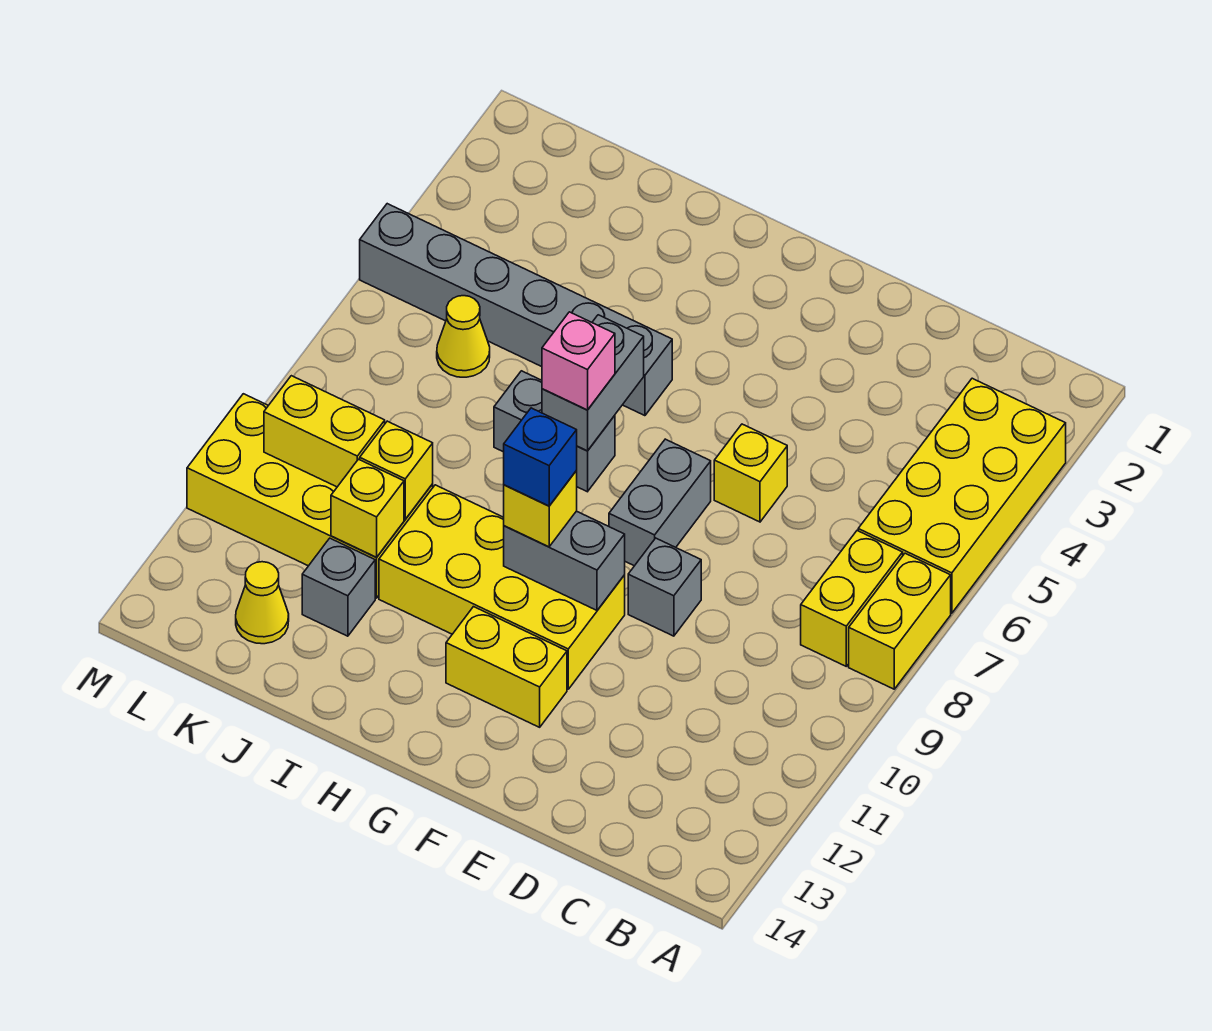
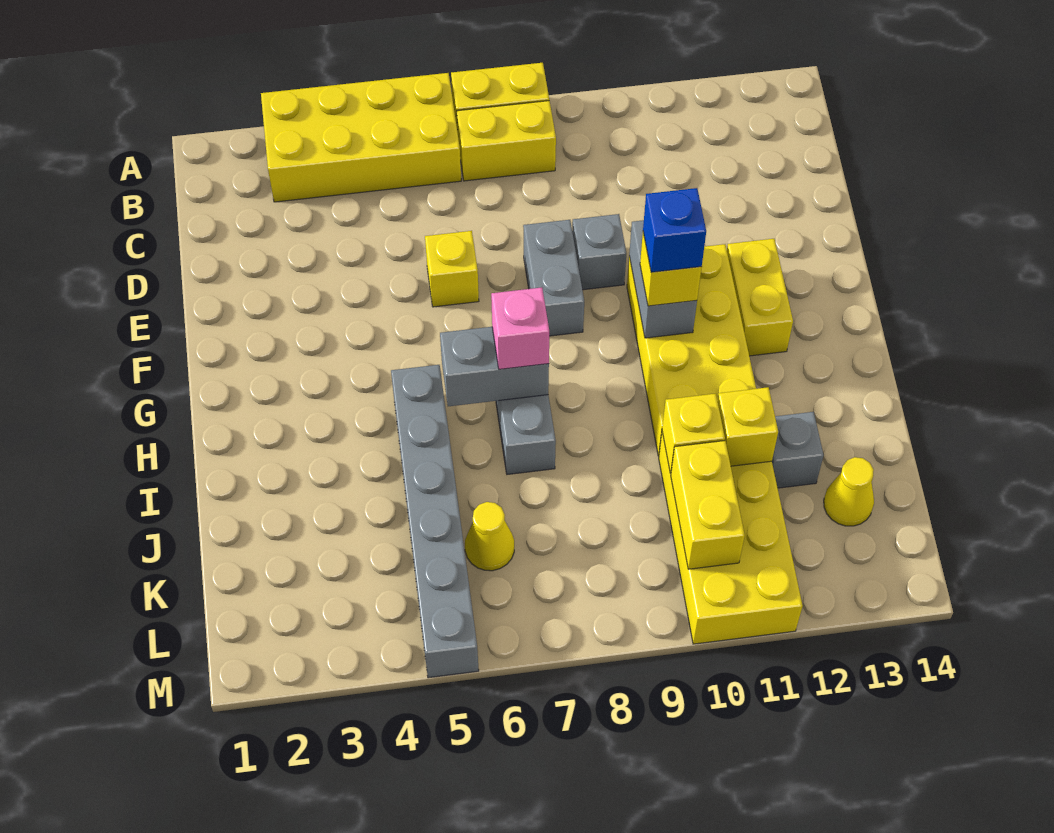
grey brick F7:F8 level 1 -> grey brick E8:F8 level 1

